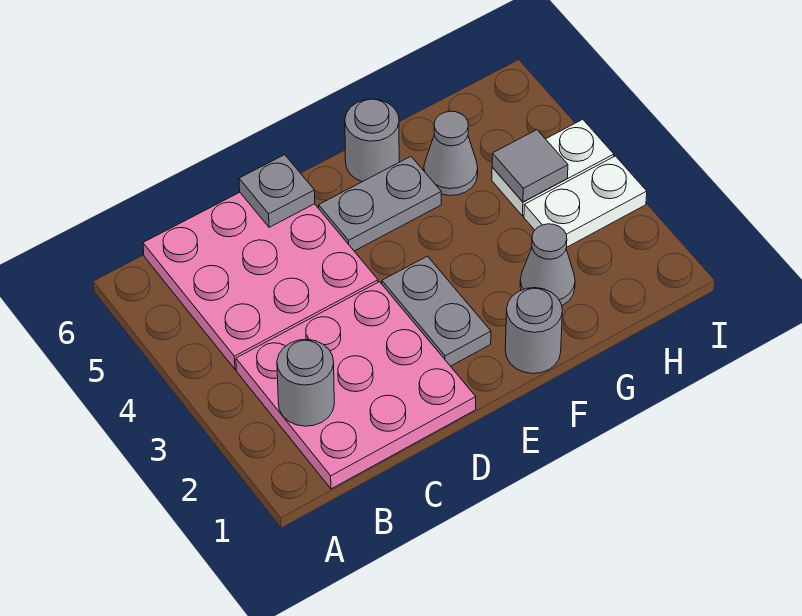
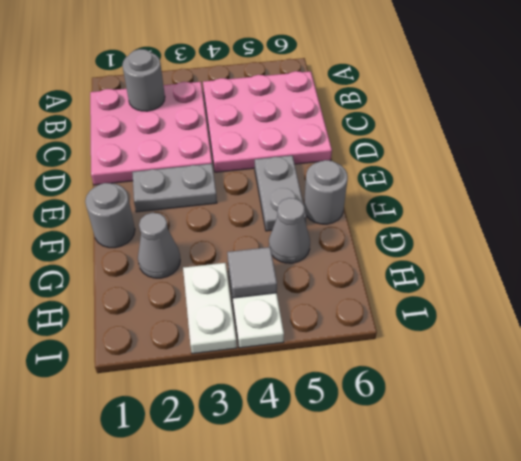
grey plate D6 level 2 -> none

